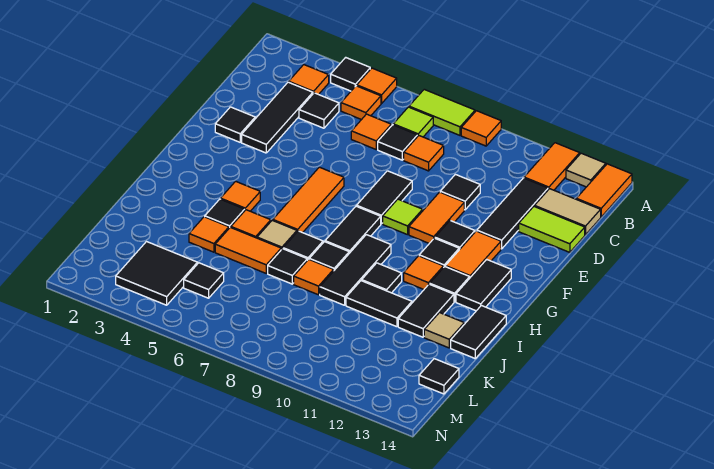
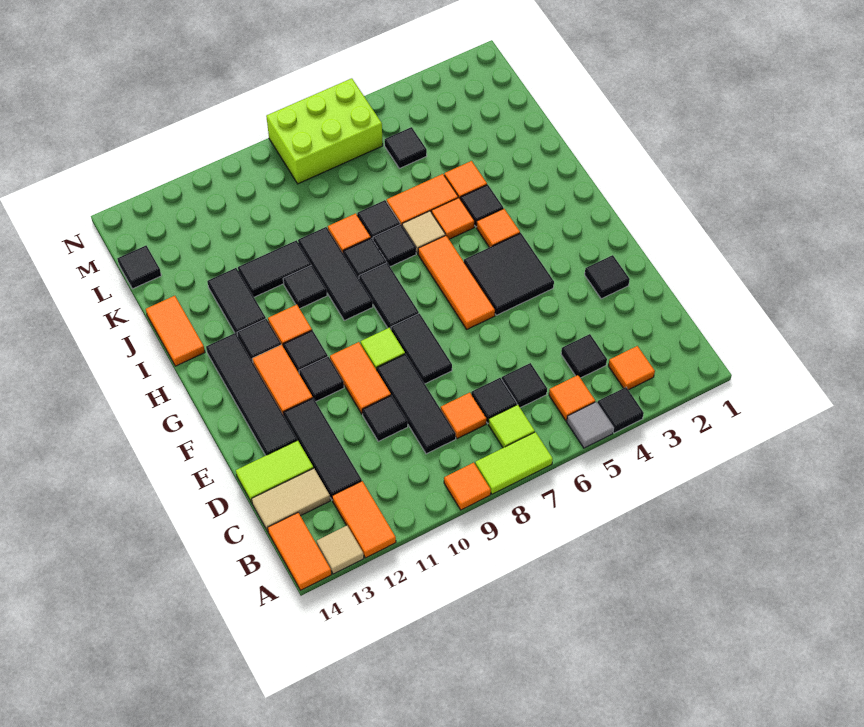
orange tile A5 level 1 -> grey tile A5 level 1
black tile C3:E3 level 1 -> black tile C9:E9 level 1
orange tile C6 level 1 -> black tile C6 level 1
black tile G13:H13 level 1 -> black tile E13:H13 level 1
black tile I14:J14 level 1 -> orange tile I14:J14 level 1
tan tile J13 level 1 -> none
black tile L3:M4 level 1 -> black tile F4:G5 level 1
none -> lime brick M6:N8 level 1

